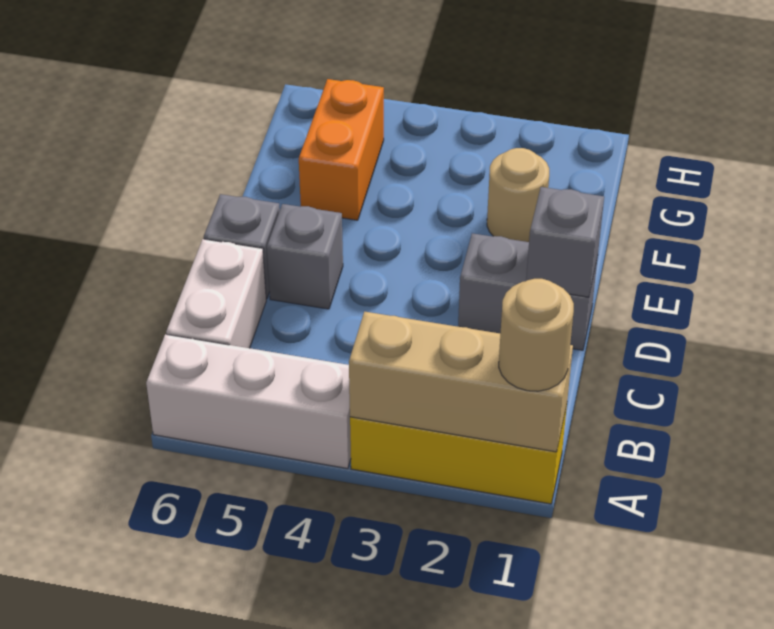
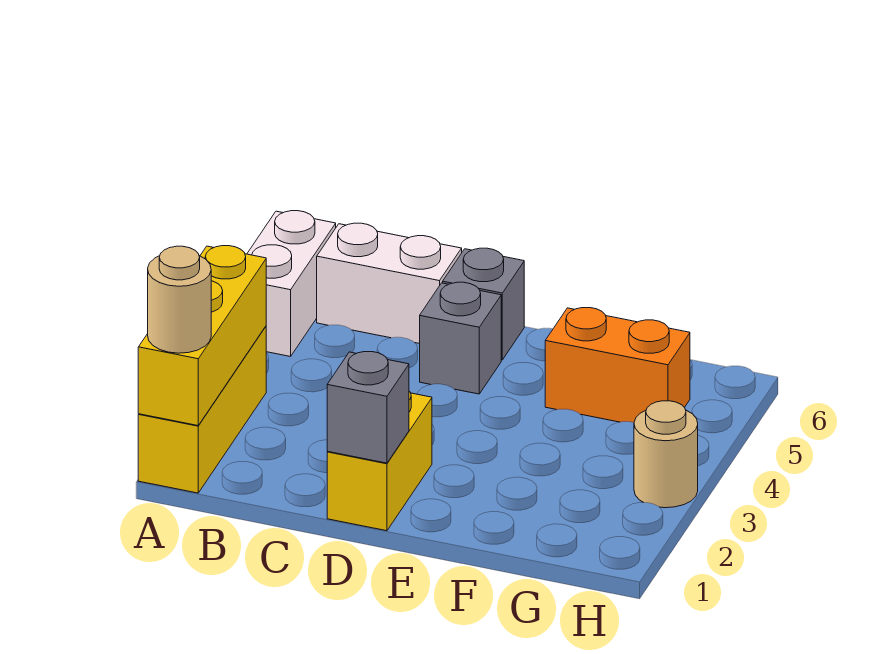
tan brick A1:A3 level 2 -> yellow brick A1:A3 level 2
white brick A4:A6 level 1 -> white brick A5:A6 level 1
grey brick D1:D2 level 1 -> yellow brick D1:D2 level 1
tan round brick F2 level 1 -> tan round brick H3 level 1

